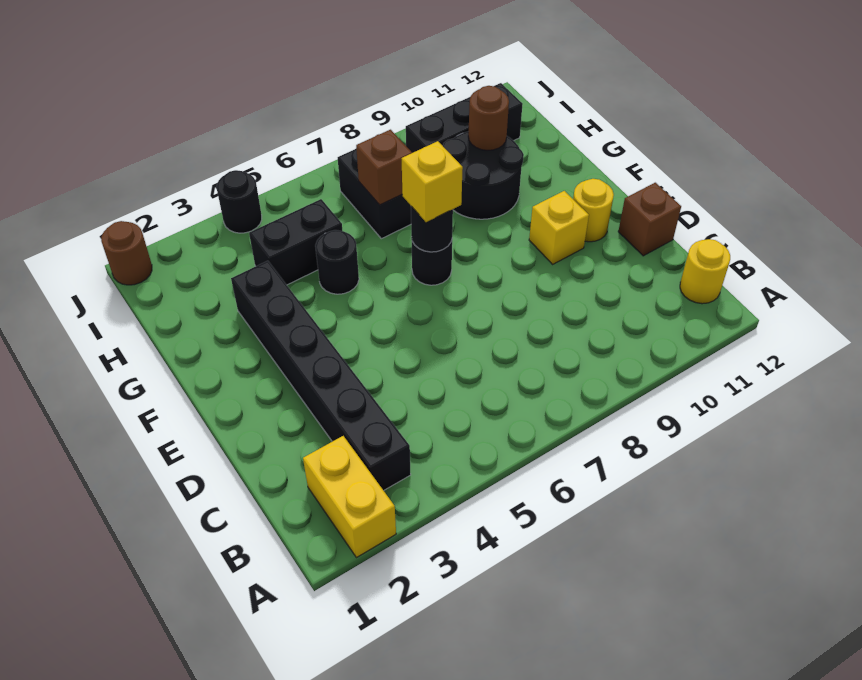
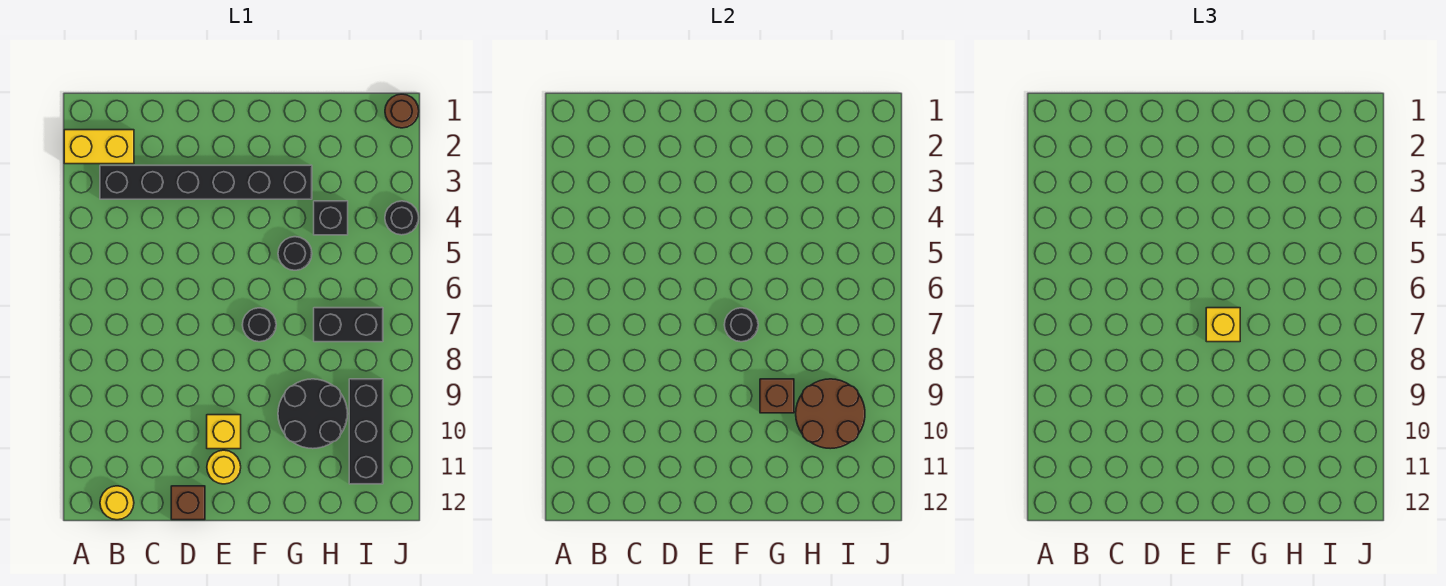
black brick H4:H5 level 1 -> black brick H4 level 1
brown brick H7 level 2 -> brown brick G9 level 2
brown round brick H10 level 2 -> brown round brick H9:I10 level 2

